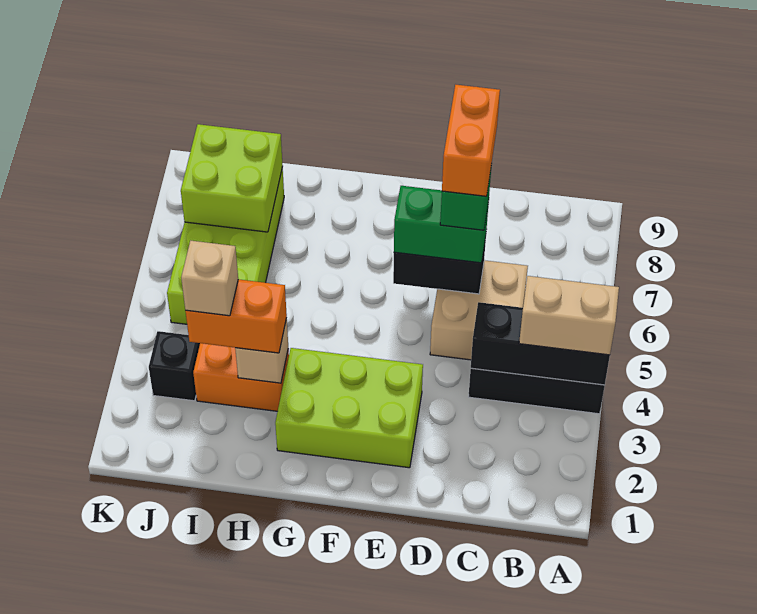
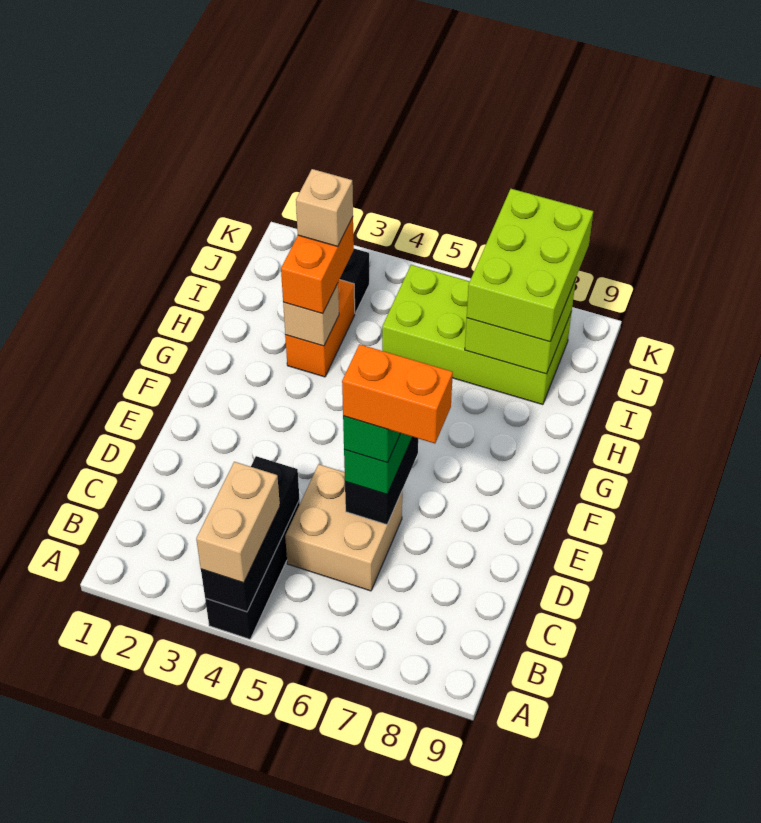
lime brick E2:G3 level 1 -> lime brick I7:K8 level 3

